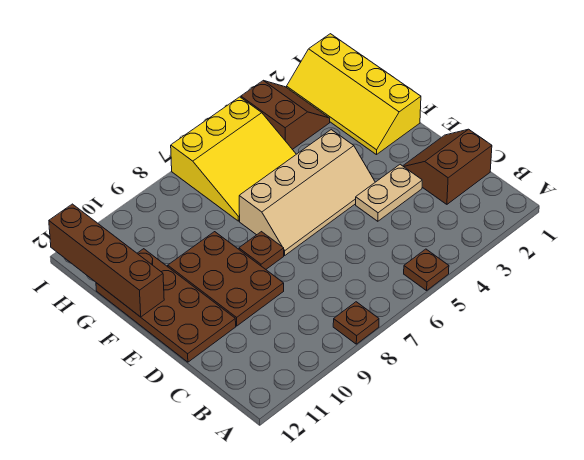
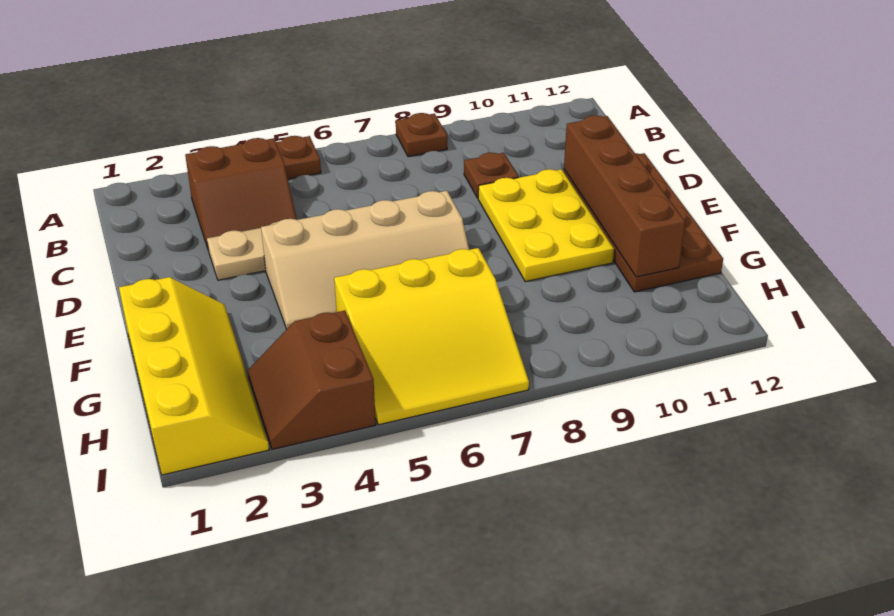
brown slope C1:D2 level 1 top C -> brown slope B3:C4 level 1 top B
brown plate D9:F10 level 1 -> yellow plate D9:F10 level 1
tan slope E4:F7 level 1 top F -> tan slope E4:F7 level 1 top E
brown plate E8 level 1 -> brown plate C9 level 1
brown brick F12:I12 level 2 -> brown brick D11:G11 level 2
yellow slope G5:I7 level 1 top I -> yellow slope G5:I7 level 1 top G

